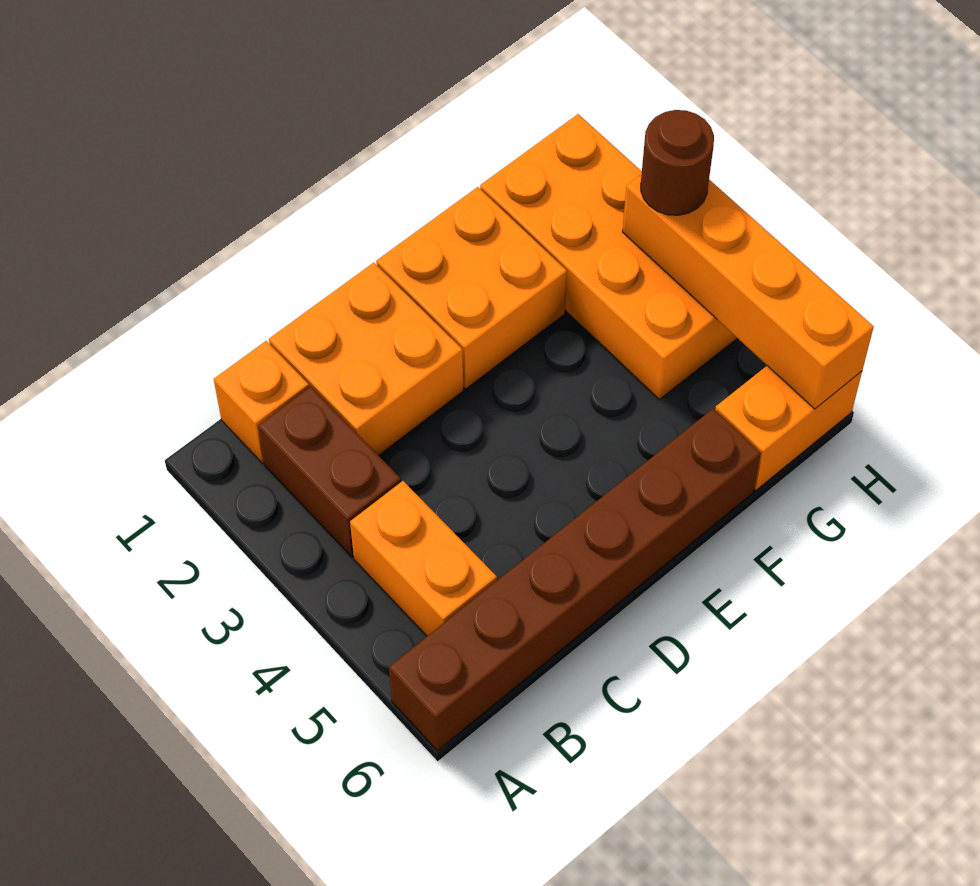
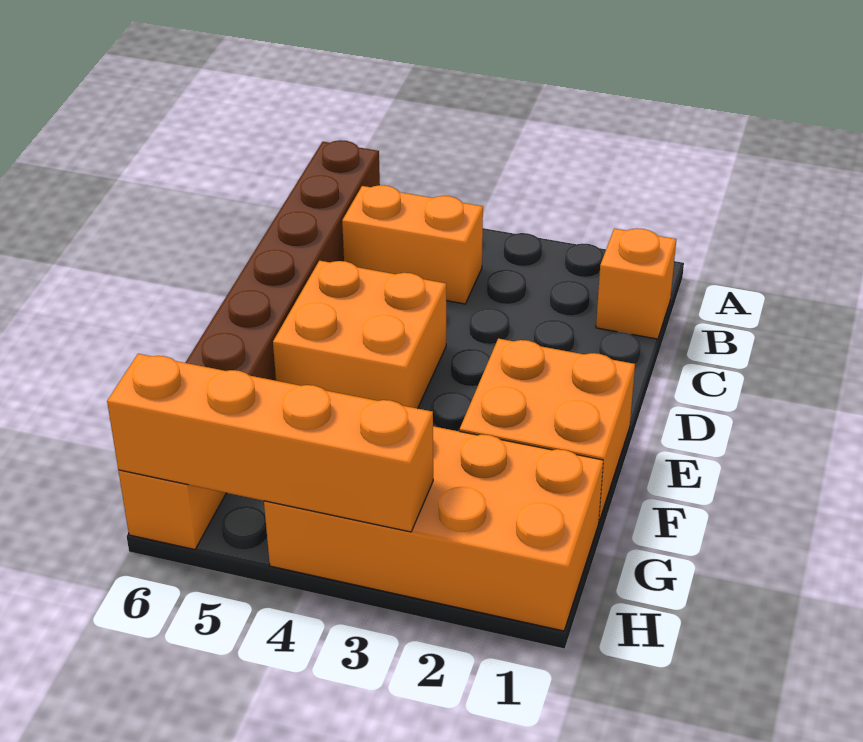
brown brick B2:B3 level 1 -> none
orange brick C1:D2 level 1 -> orange brick D4:E5 level 1
brown round brick H3 level 3 -> none

